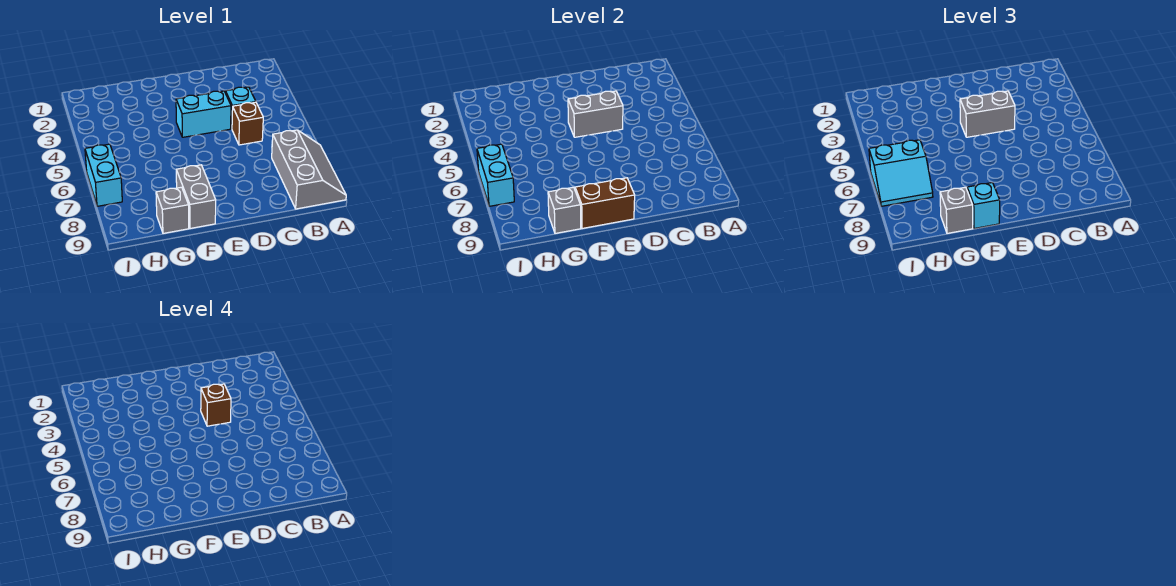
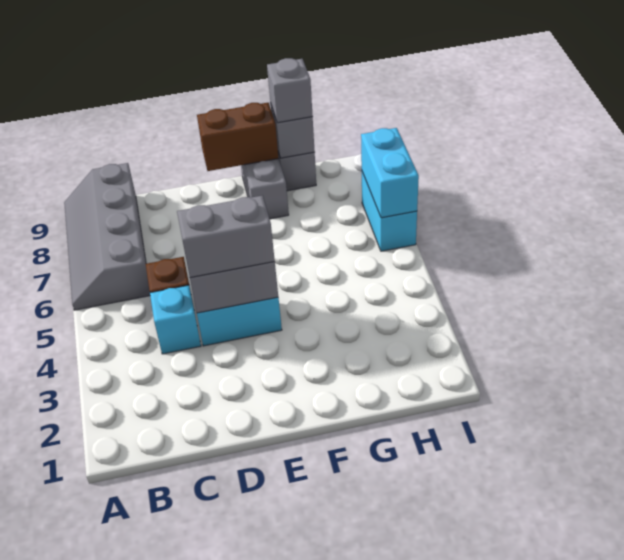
grey slope A7:B9 level 1 top B -> grey slope A6:B9 level 1 top B
brown brick D4 level 4 -> none
cyan brick F9 level 3 -> none
cyan slope H6:I7 level 3 top 6 -> none

